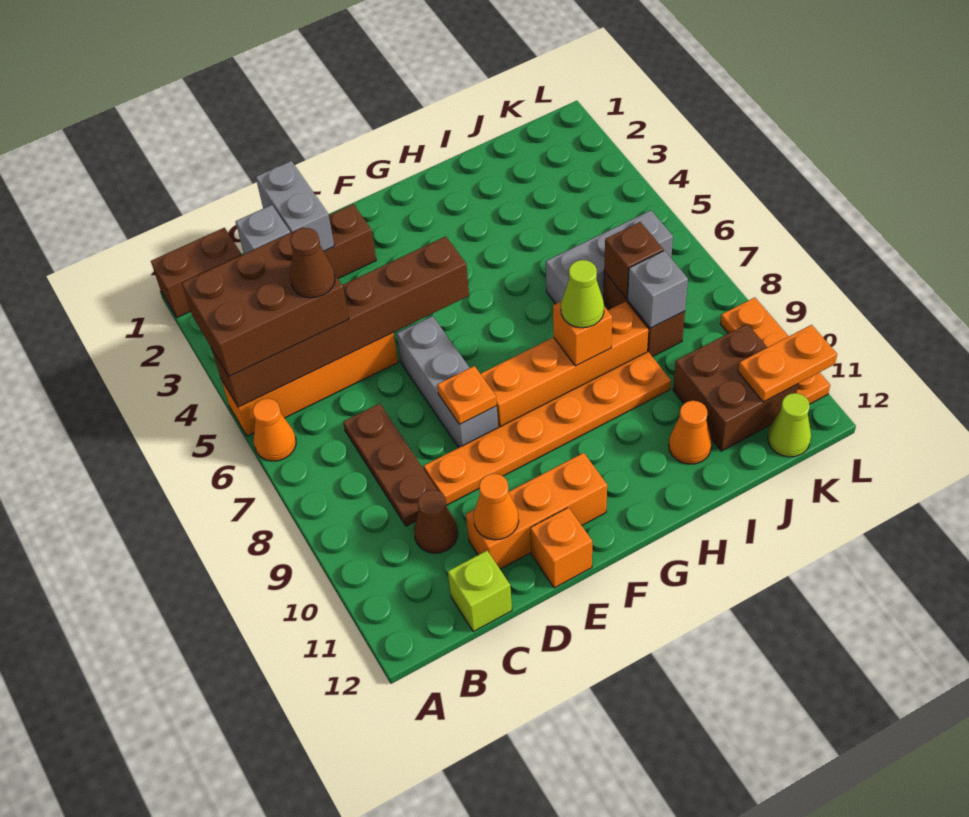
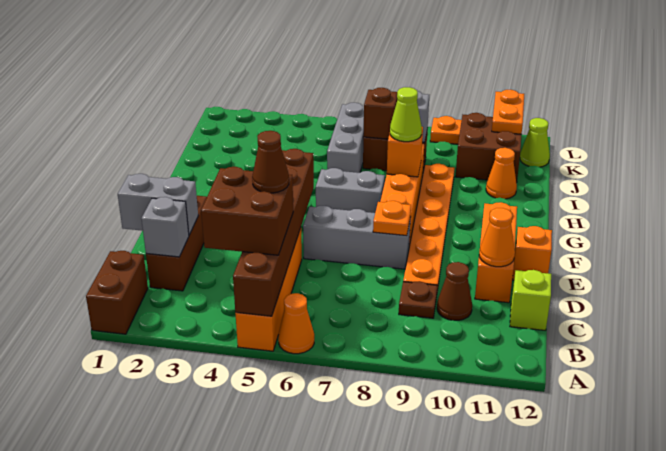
brown brick A4:C5 level 3 -> brown brick B4:C5 level 3
brown plate C7:C9 level 1 -> brown plate C9 level 1
none -> grey brick G6:G7 level 1

